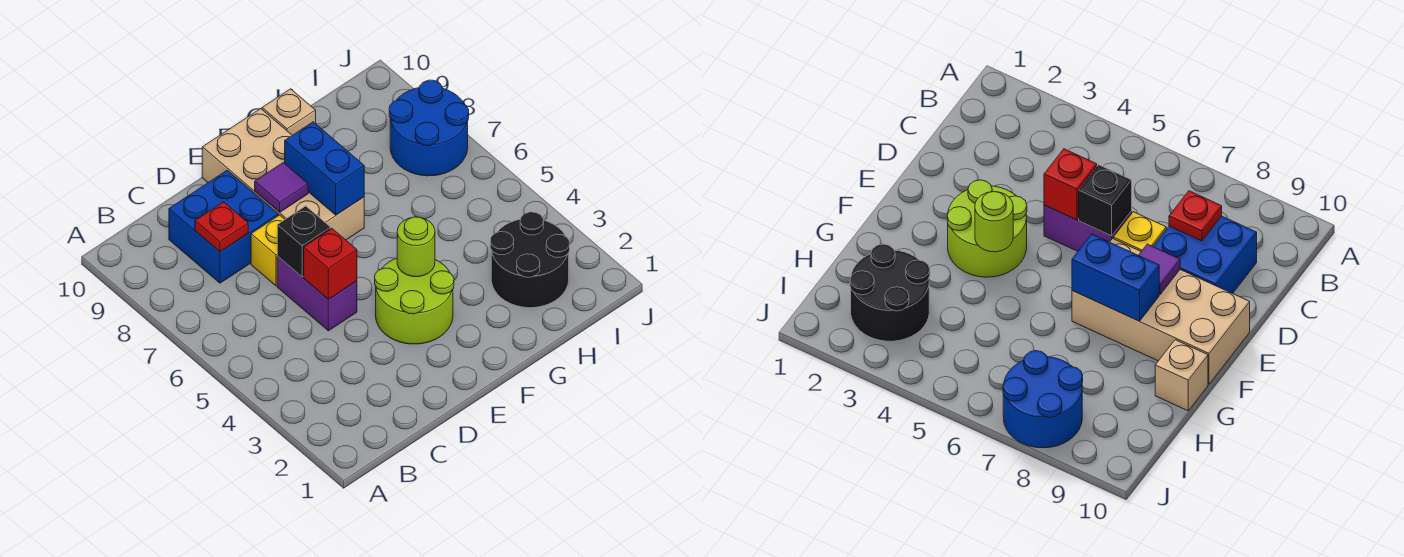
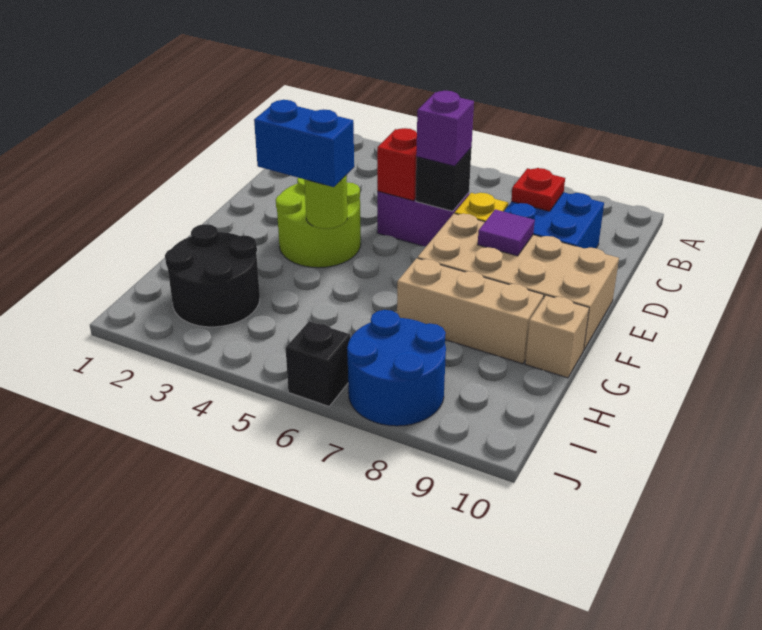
none -> purple brick D6 level 3
blue brick F7:F8 level 2 -> blue brick F3:F4 level 3
none -> tan brick G7:G9 level 1
none -> black brick J6 level 1

